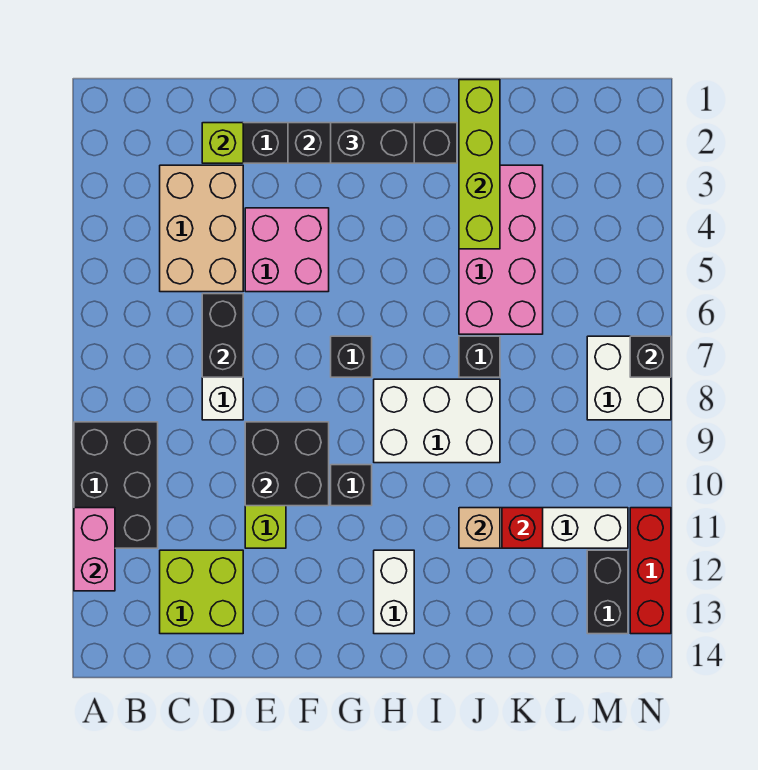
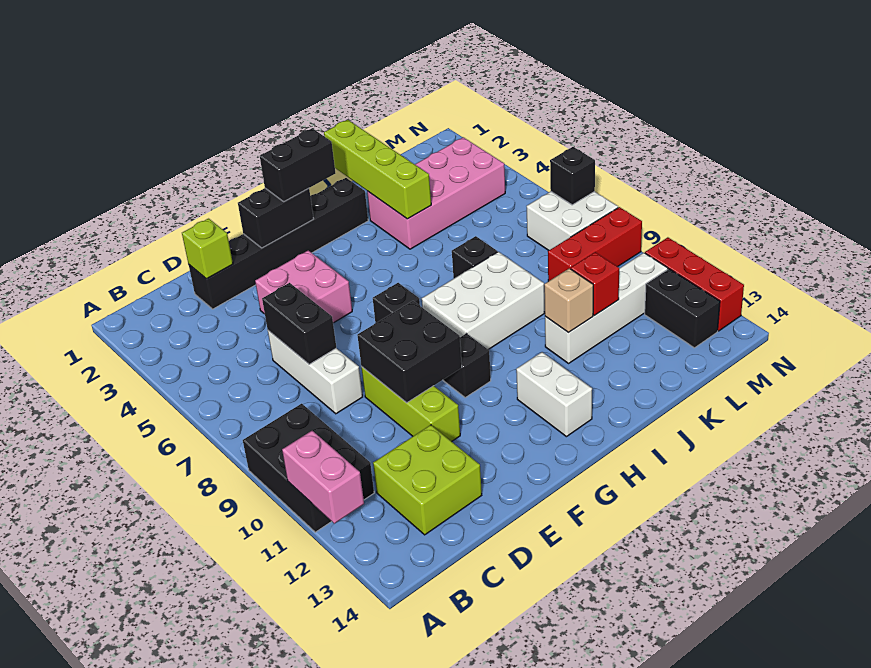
tan brick C3:D5 level 1 -> none
pink brick J3:K6 level 1 -> pink brick J3:M4 level 1
none -> red brick L9:N9 level 1

